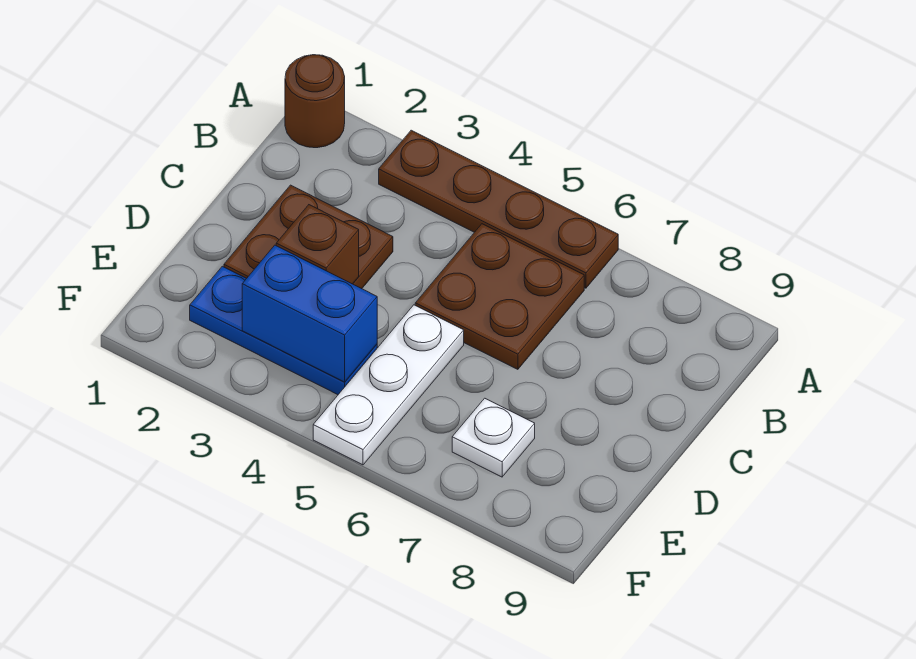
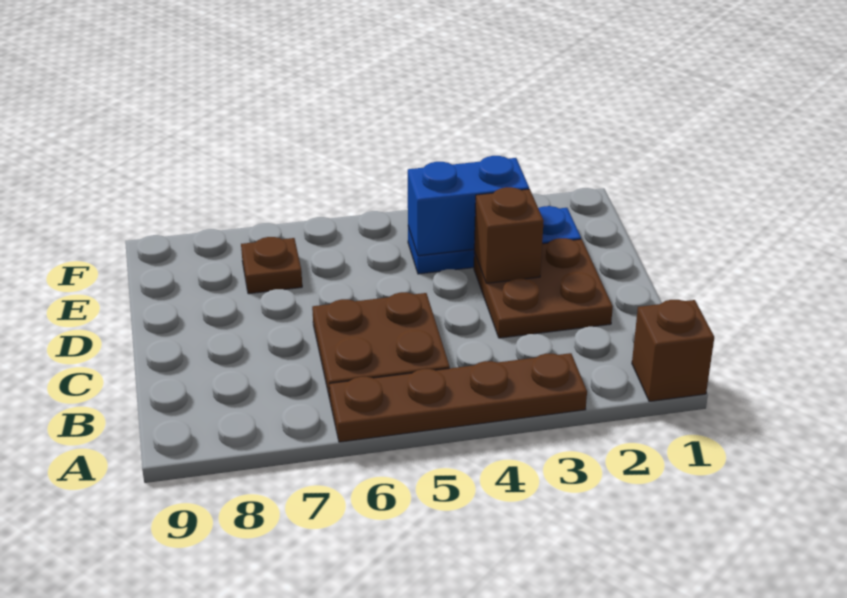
brown round brick A1 level 1 -> brown brick A1 level 1
white plate D5:F5 level 1 -> none
white plate E7 level 1 -> brown plate E7 level 1

